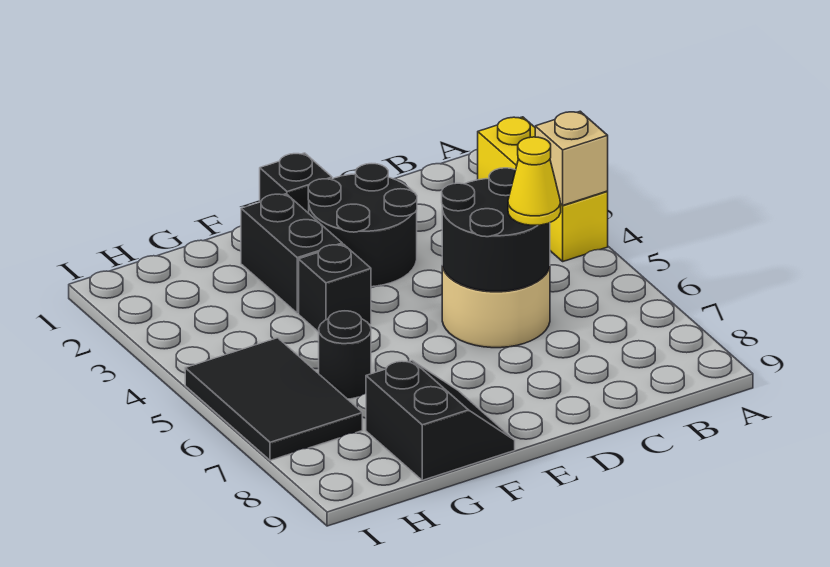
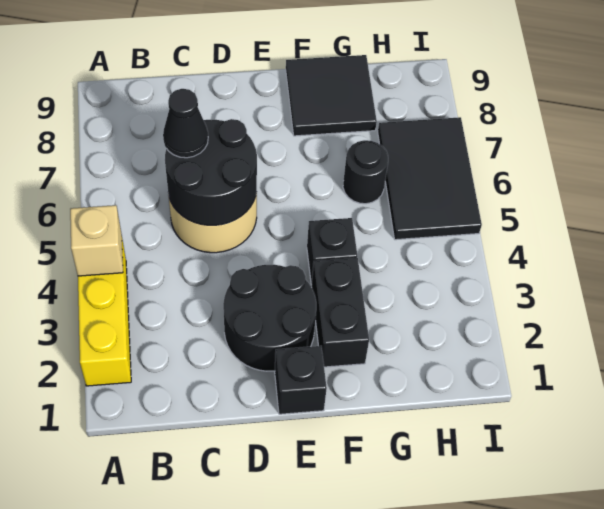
yellow cone C6 level 3 -> black cone C6 level 3
black slope F8:G9 level 1 top G -> black tile F8:G9 level 1

